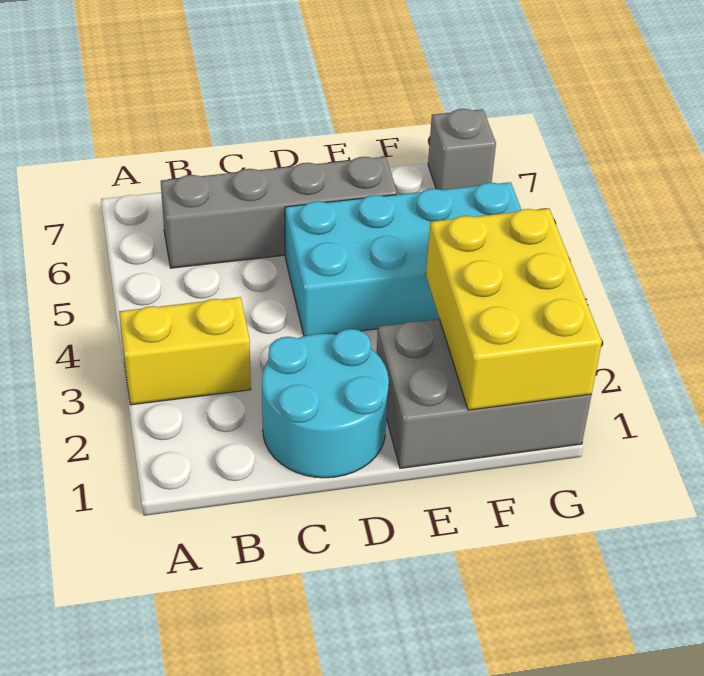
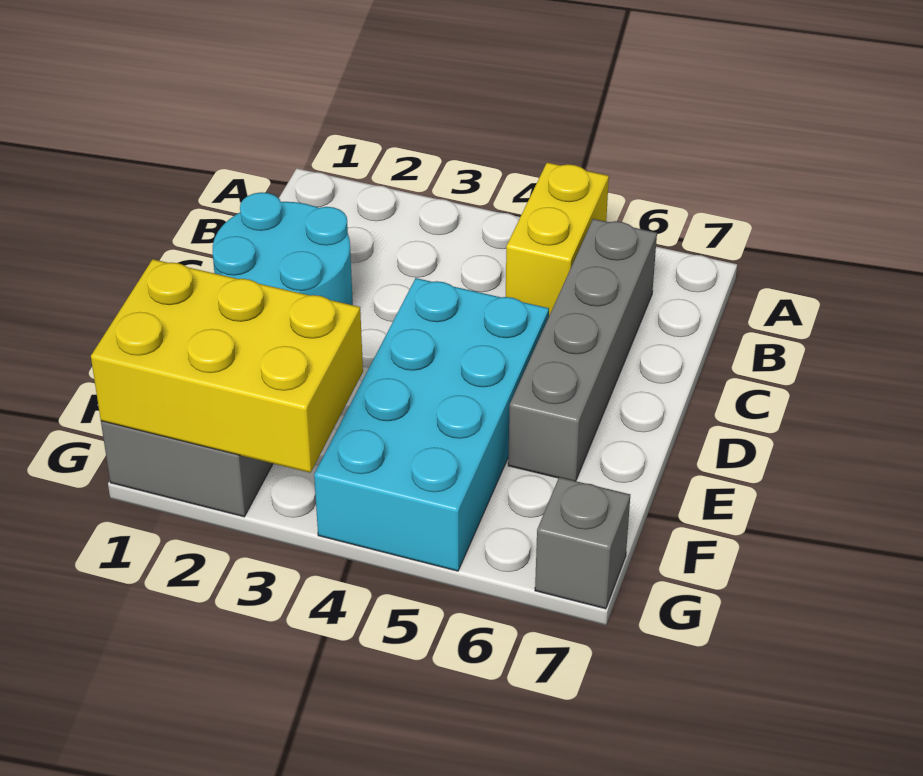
yellow brick A3:B3 level 1 -> yellow brick A5:B5 level 1

